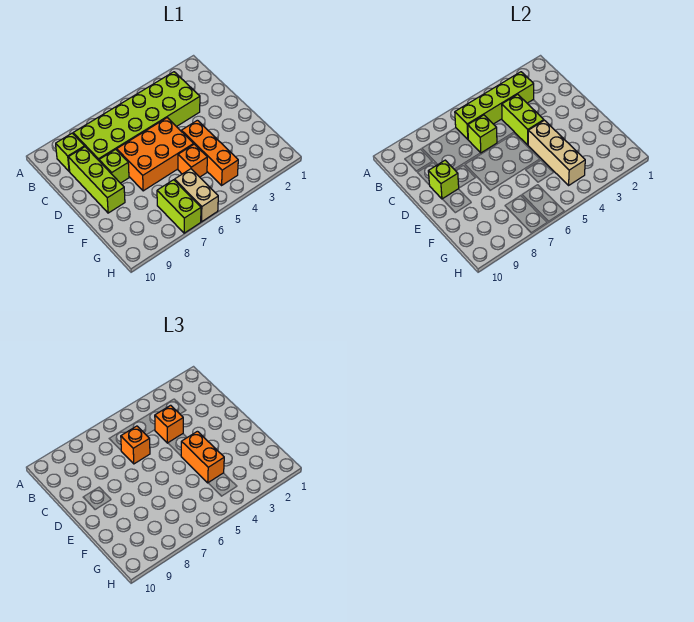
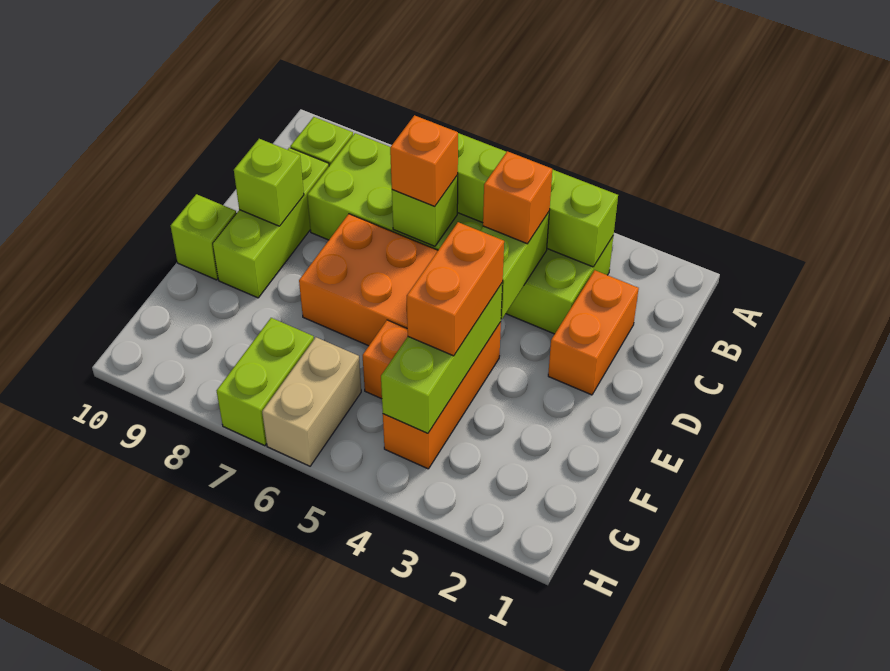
none -> orange brick C2:D2 level 1
lime brick D8 level 1 -> lime brick E10 level 1
tan brick E4:G4 level 2 -> lime brick E4:G4 level 2

